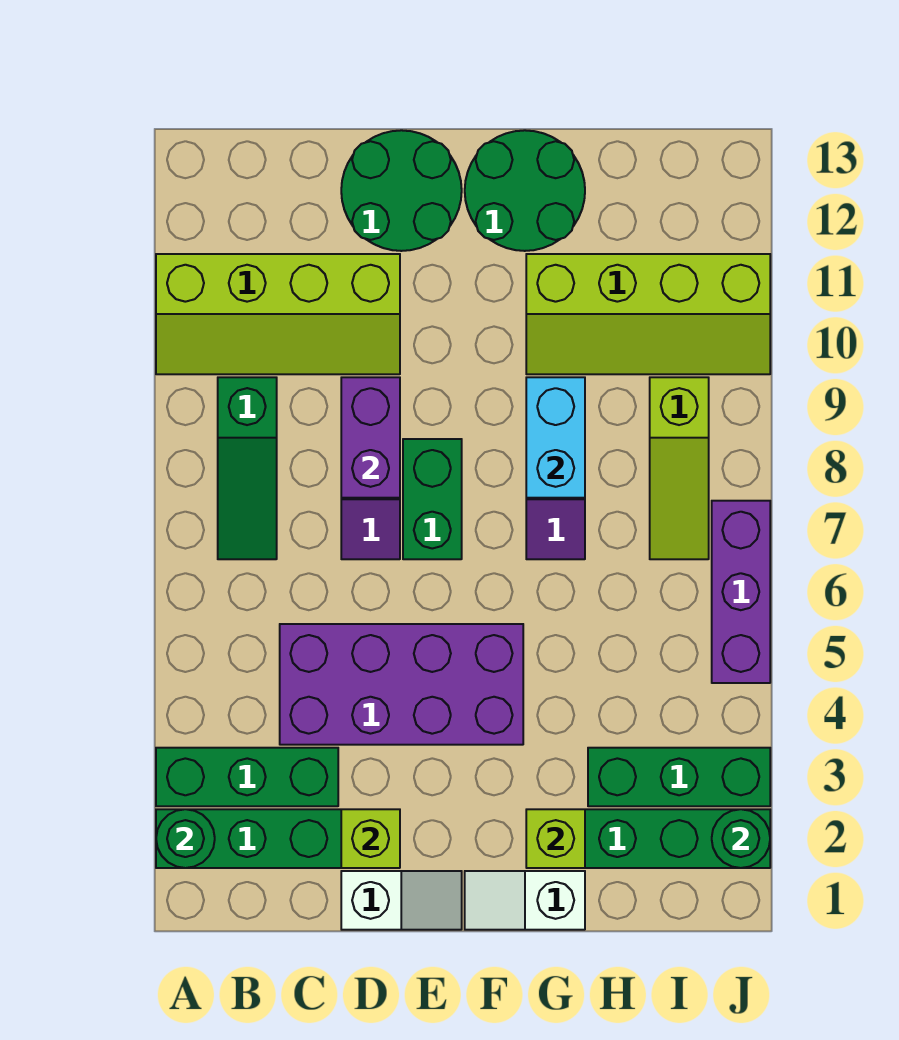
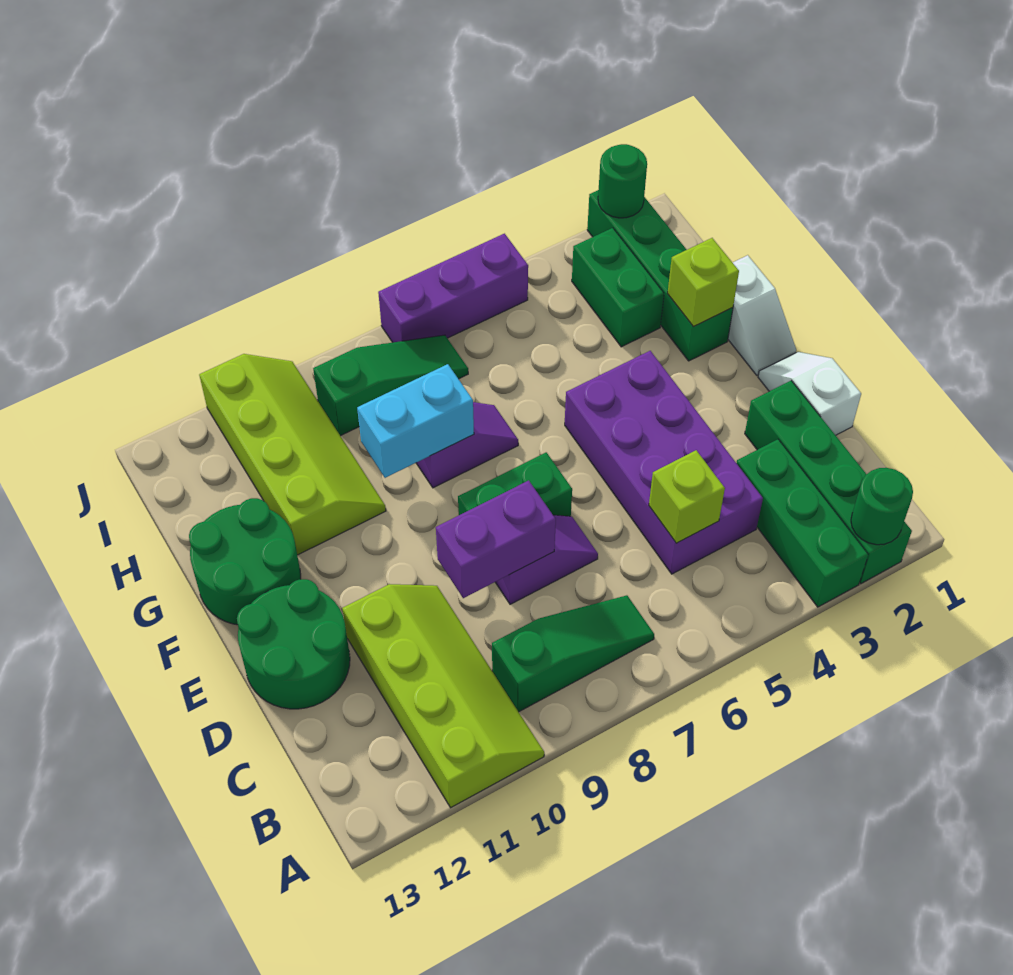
lime brick D2 level 2 -> lime brick C5 level 2
green brick H3:J3 level 1 -> green brick H3:I3 level 1
lime slope I7:I9 level 1 top 9 -> green slope I7:I9 level 1 top 9

